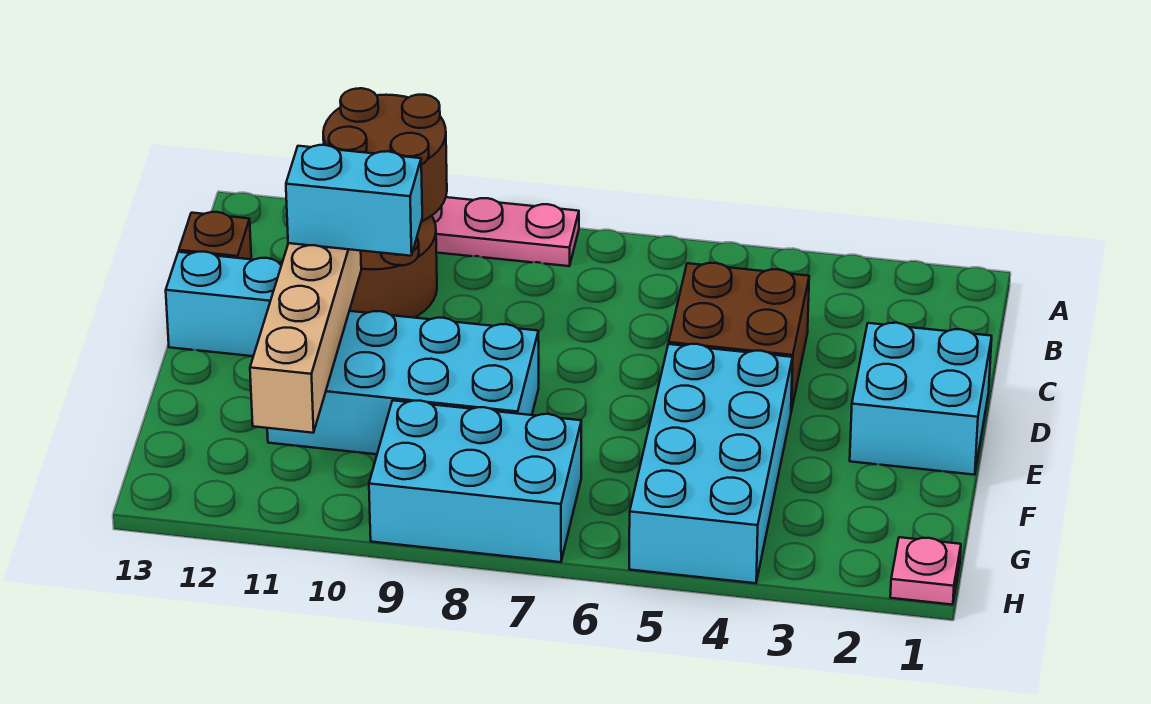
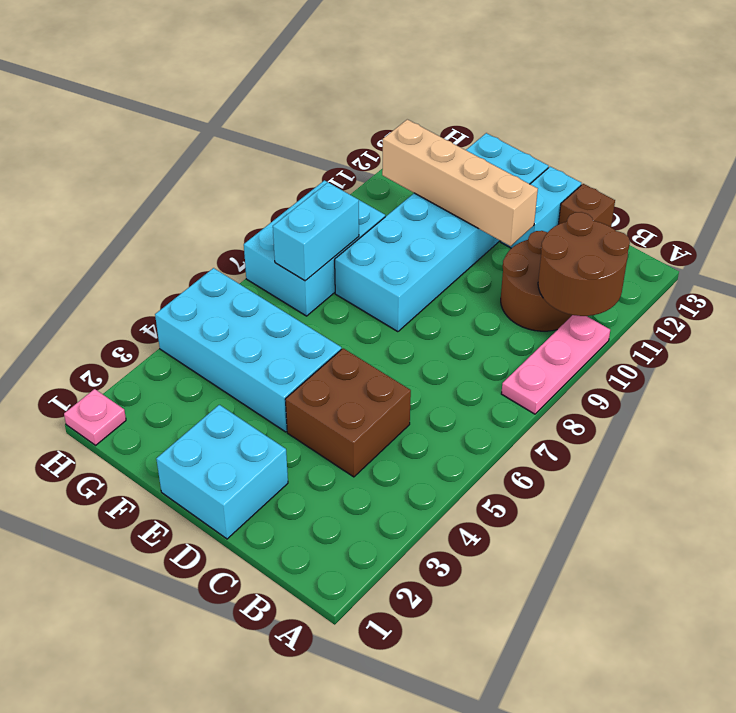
cyan brick D10:D11 level 3 -> cyan brick G7:G8 level 2
cyan brick E8:F11 level 1 -> cyan brick E8:F13 level 1

